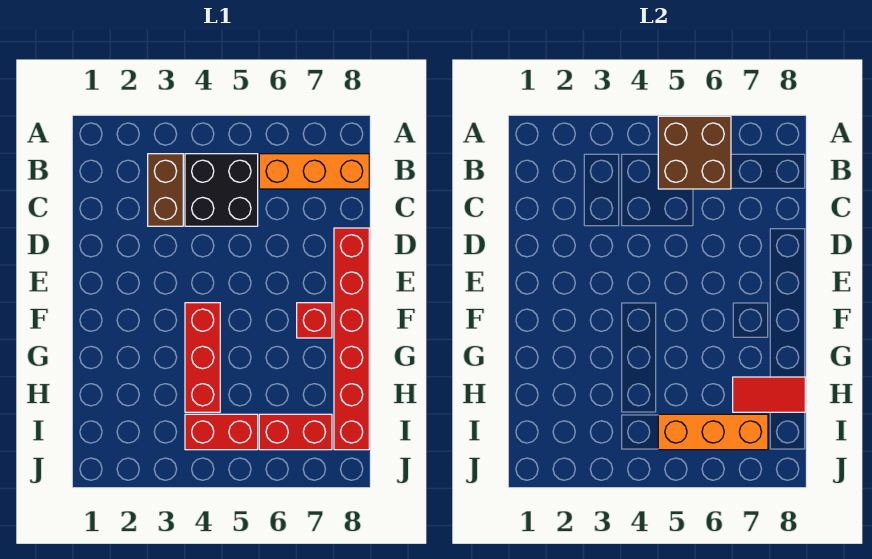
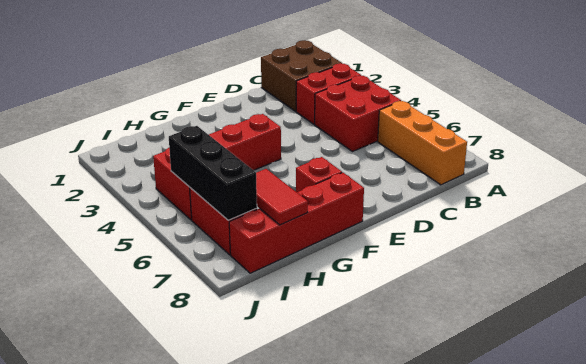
brown brick A5:B6 level 2 -> brown brick B1:C2 level 1
brown brick B3:C3 level 1 -> red brick B3:C3 level 1
black brick B4:C5 level 1 -> red brick B4:C5 level 1
red brick D8:I8 level 1 -> red brick F8:I8 level 1
orange brick I5:I7 level 2 -> black brick I5:I7 level 2

